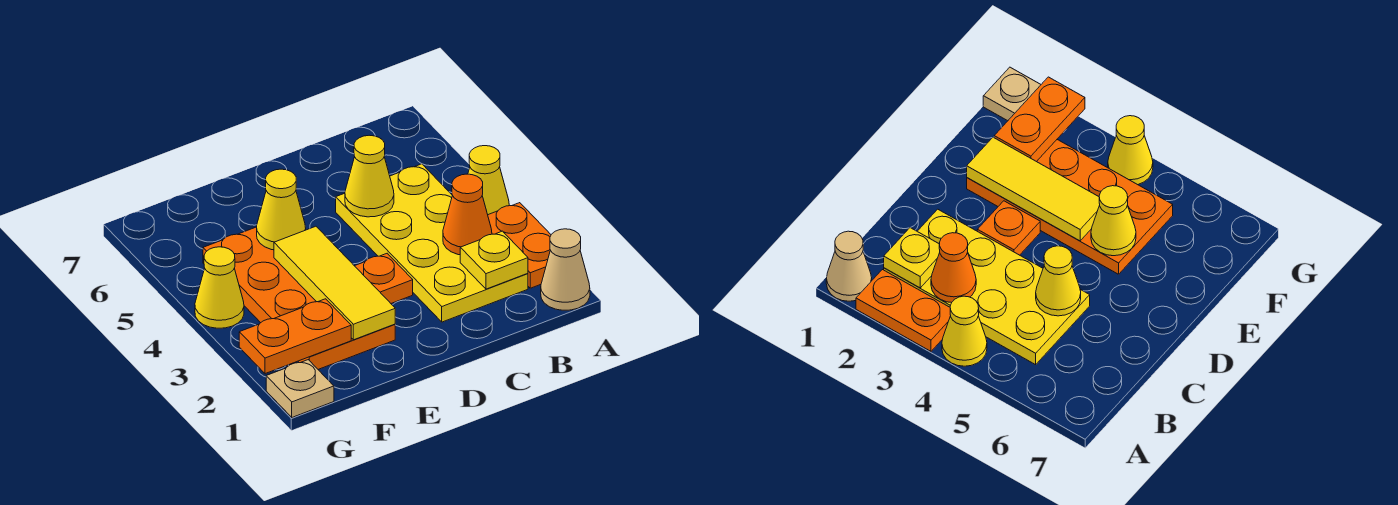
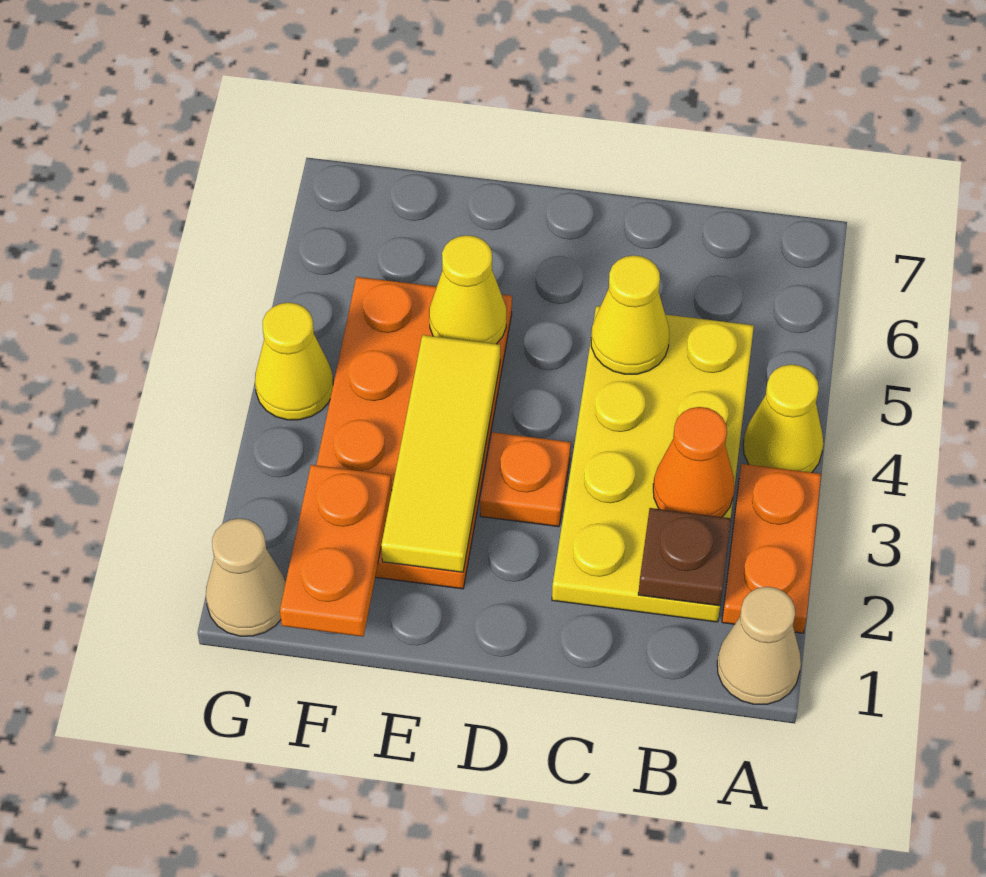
yellow plate B2 level 2 -> brown plate B2 level 2
orange plate F2:G2 level 2 -> orange plate F1:F2 level 2
tan plate G1 level 1 -> tan cone G1 level 1

